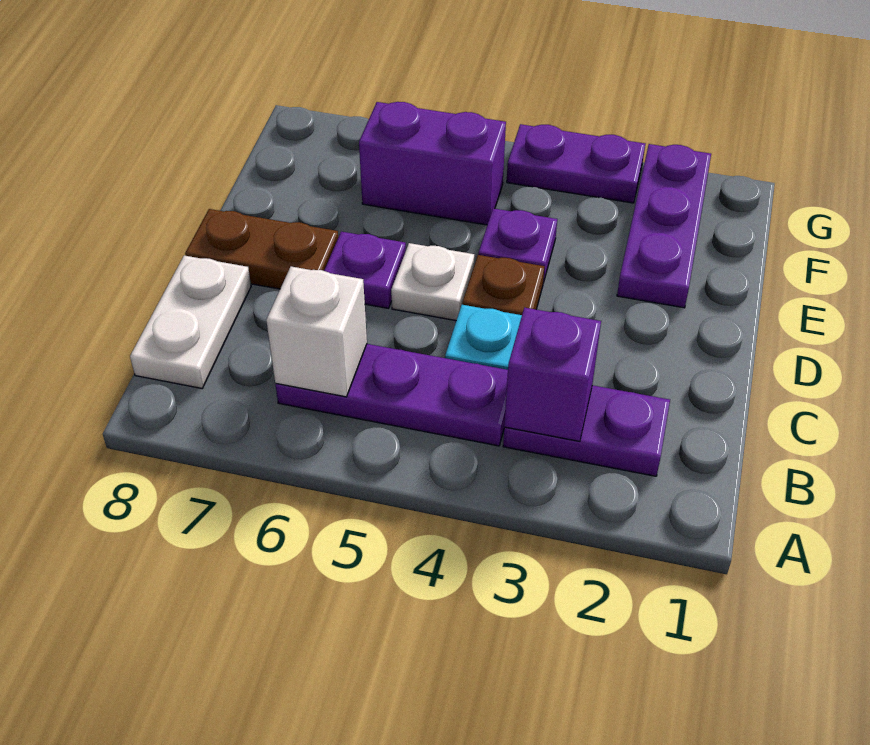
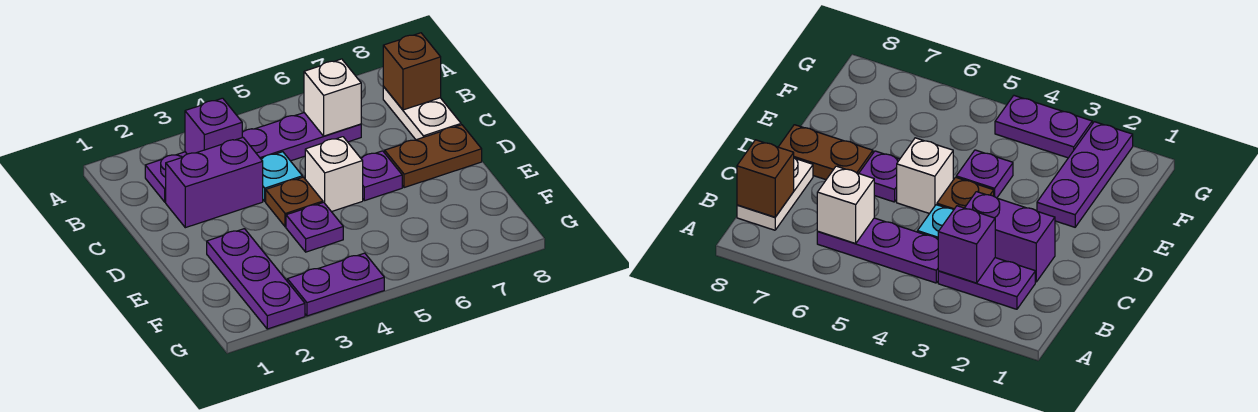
none -> brown brick B8 level 2
white plate D5 level 1 -> white brick D5 level 1
purple brick F5:F6 level 1 -> purple brick C2:C3 level 1

